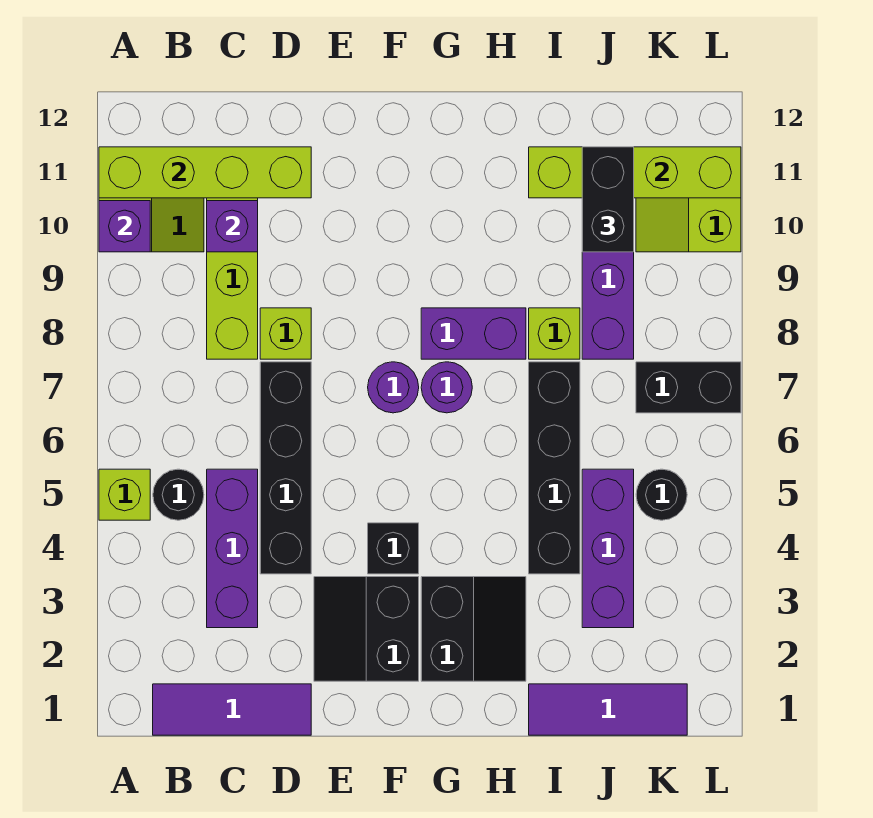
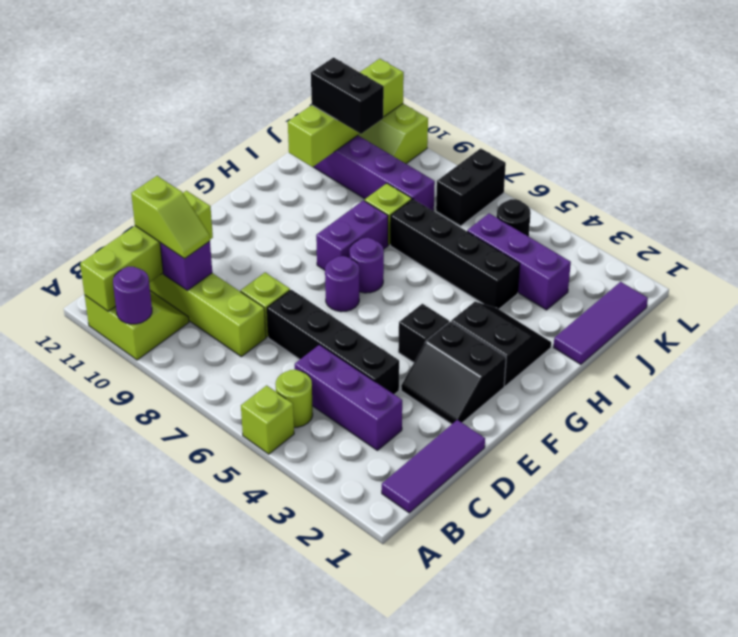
purple brick A10 level 2 -> purple round brick A10 level 2
black round brick B5 level 1 -> lime round brick B5 level 1
none -> lime slope C10:C11 level 3 top 11

